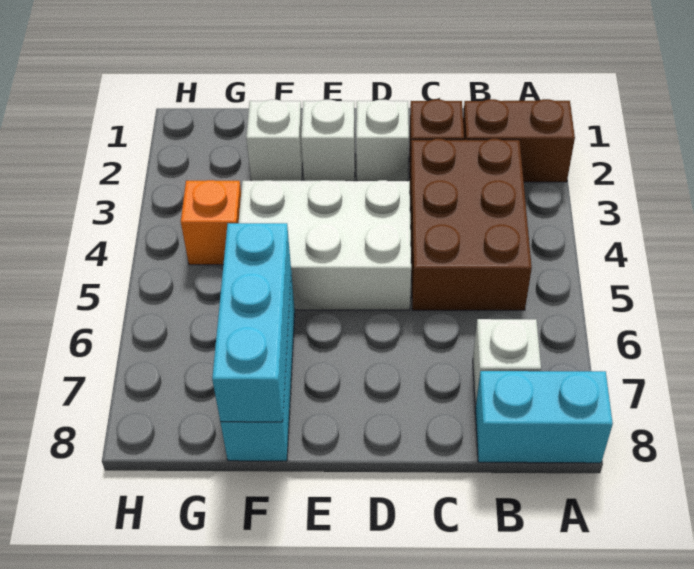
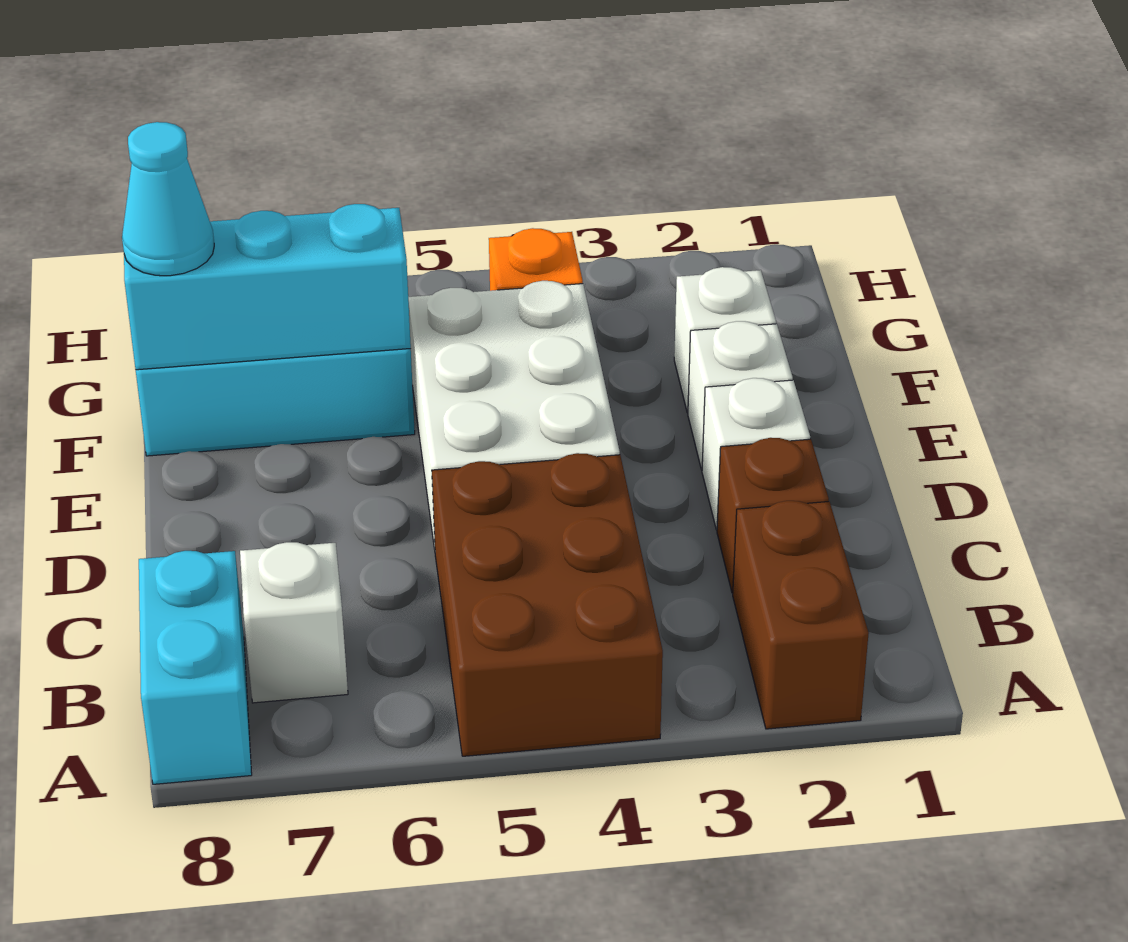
brown brick B3:C5 level 1 -> brown brick A4:C5 level 1
none -> cyan cone F8 level 3

